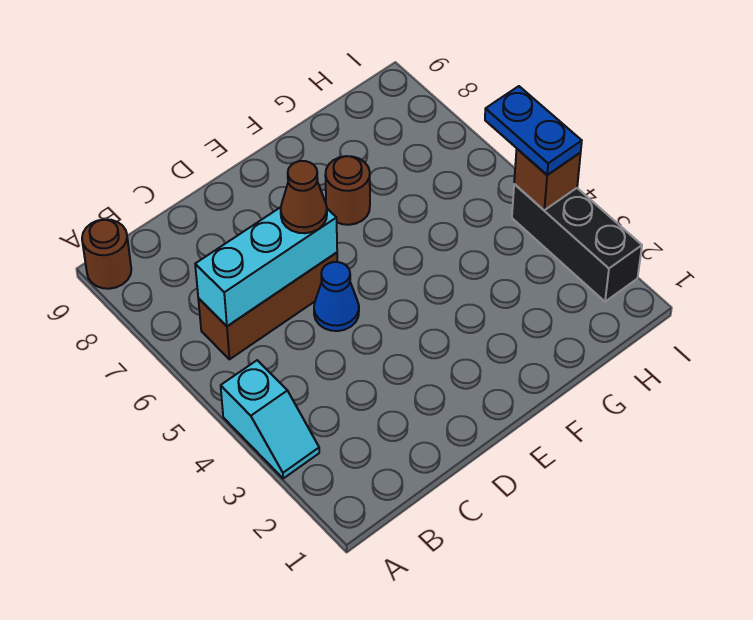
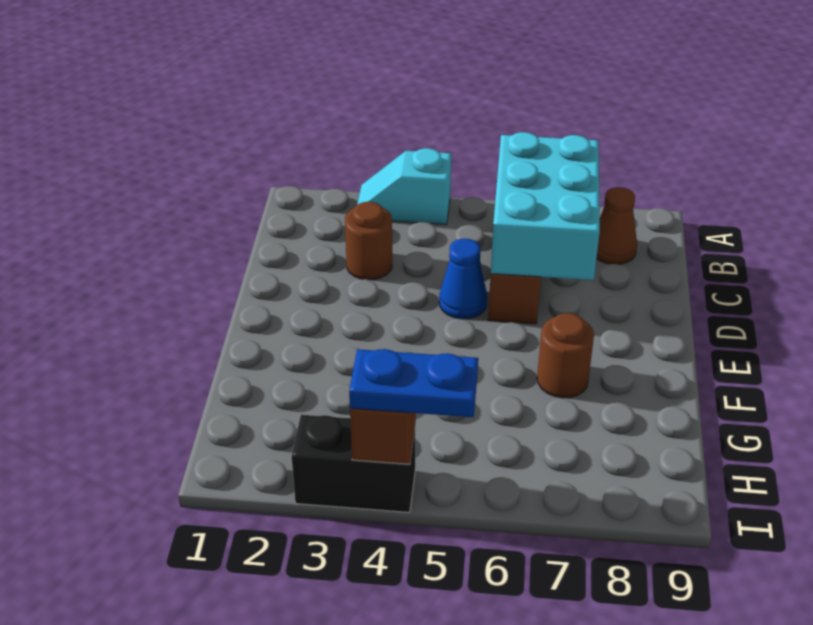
brown round brick A9 level 1 -> brown round brick C3 level 1
cyan brick B6:D6 level 2 -> cyan brick B6:D7 level 2
brown cone D6 level 3 -> brown cone B8 level 1
black brick I2:I4 level 1 -> black brick I3:I4 level 1

